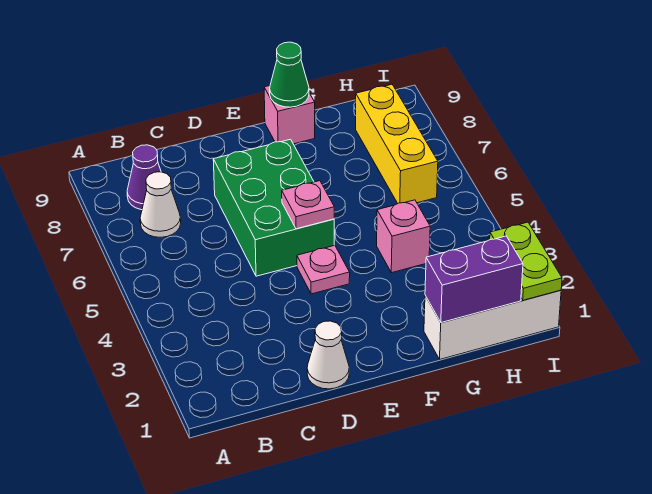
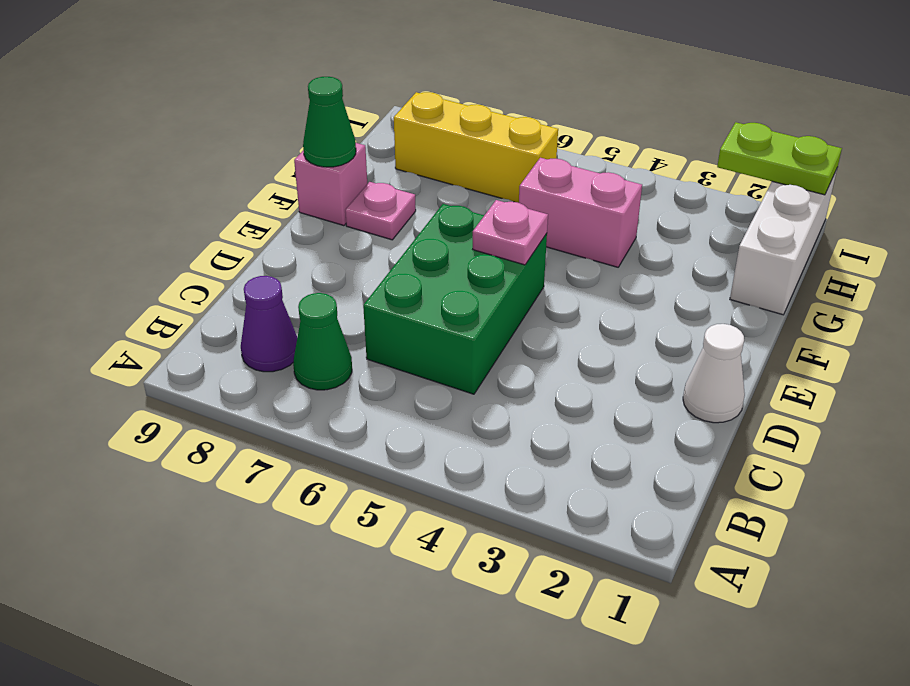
white cone B7 level 1 -> green cone B7 level 1
green brick D5:E7 level 1 -> green brick C5:E6 level 1
pink plate E4 level 1 -> pink plate F8 level 1
purple brick G1:H1 level 2 -> none
pink brick G4 level 1 -> pink brick G4:G5 level 1

